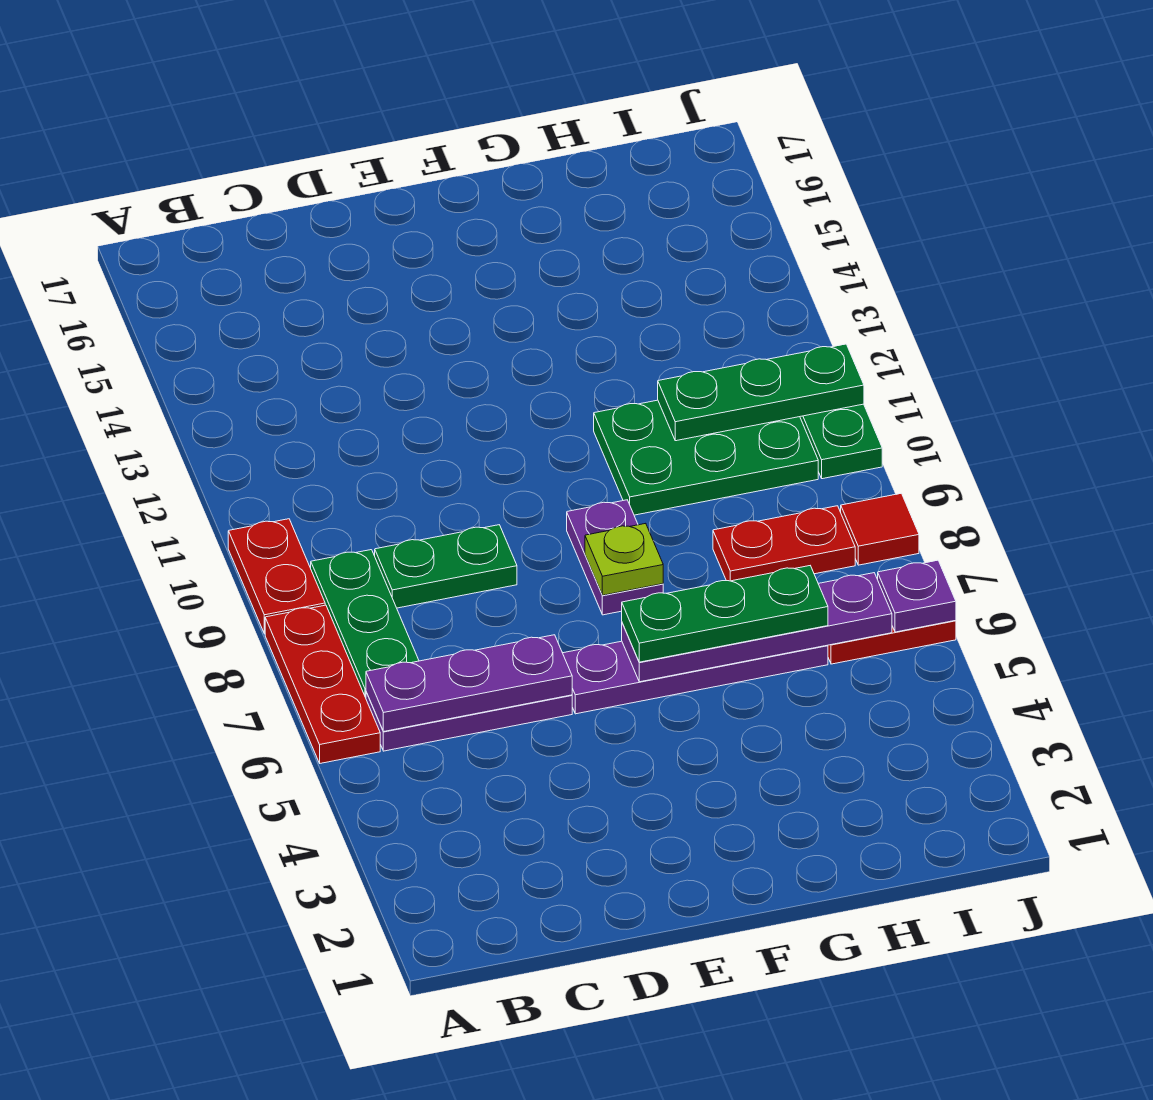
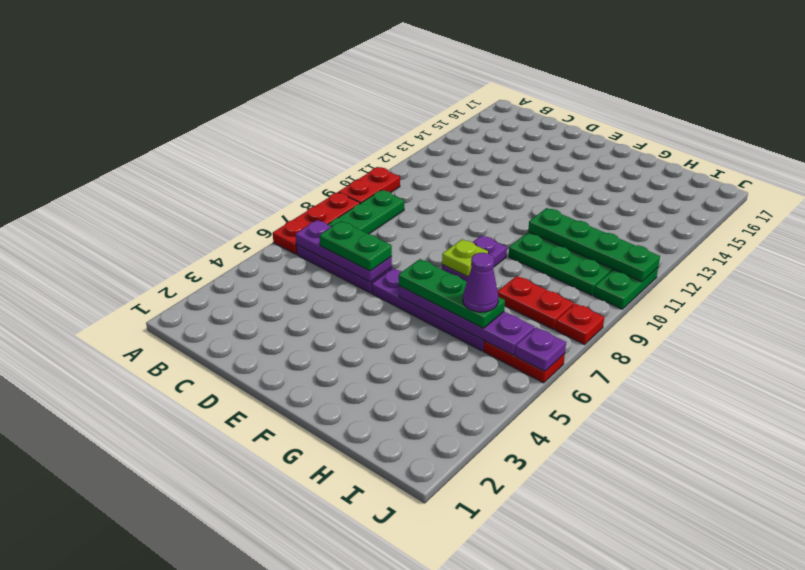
green plate C9:D9 level 1 -> green plate C6:D6 level 3
none -> purple cone H6 level 4
green plate H11:J11 level 2 -> green plate G11:J11 level 2
red tile J8 level 1 -> red plate J8 level 1

